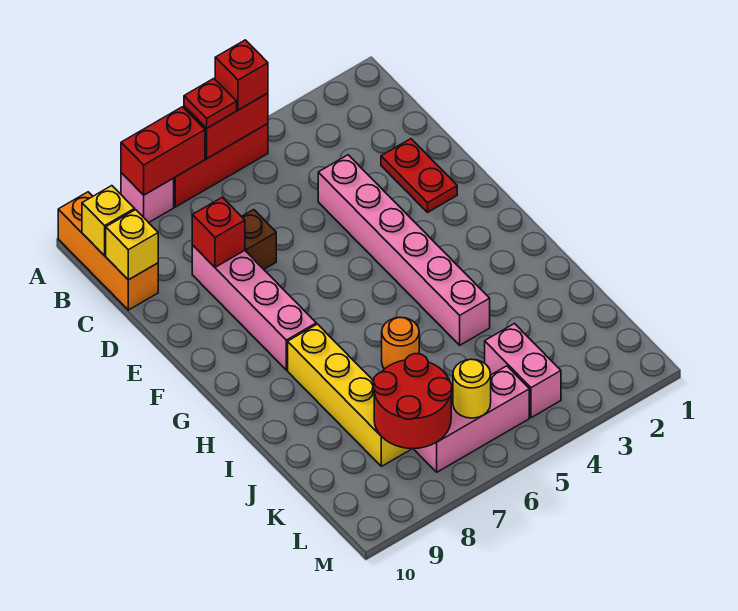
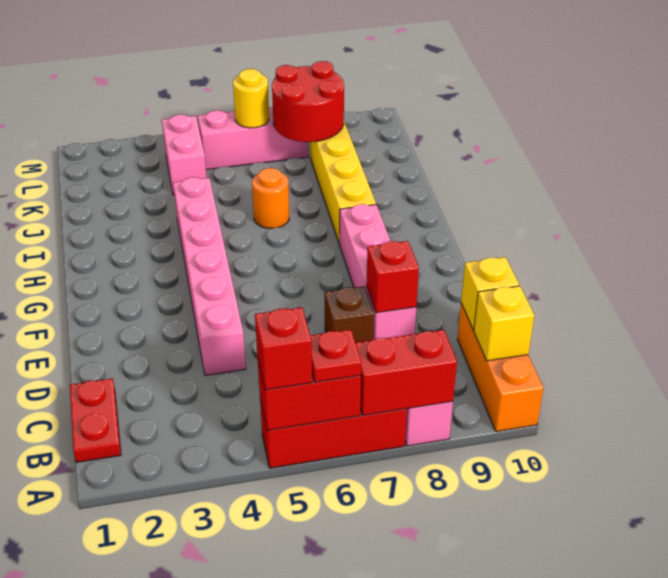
red plate D2:E2 level 1 -> red plate B1:C1 level 1

